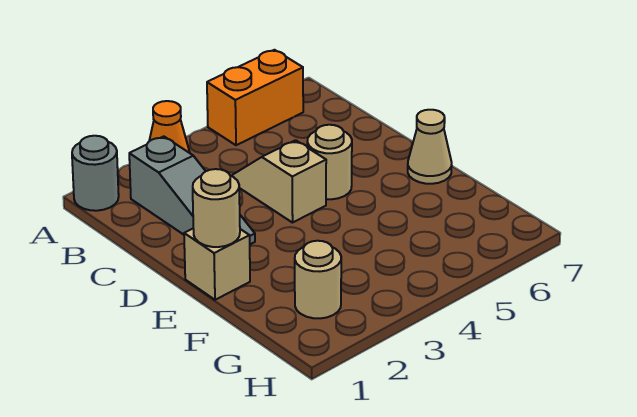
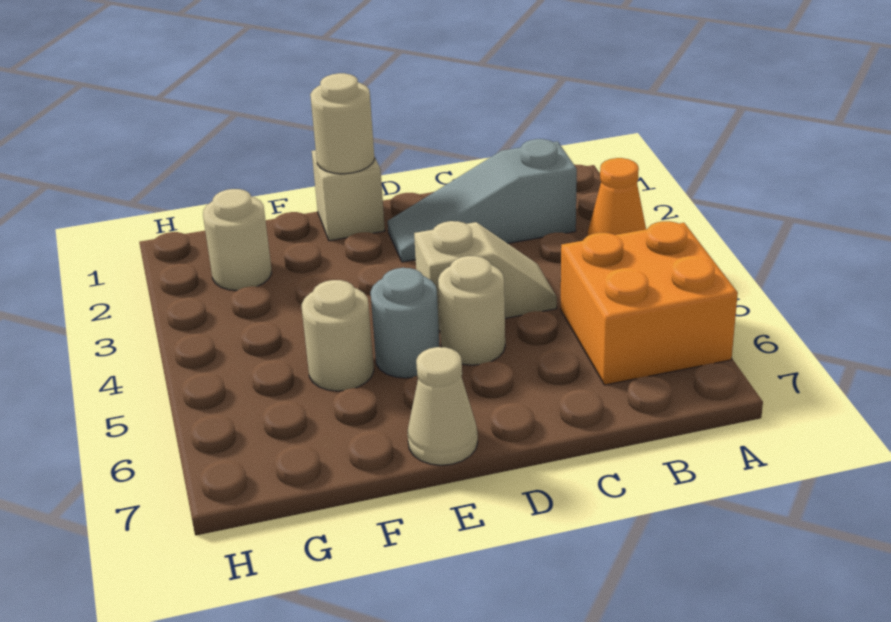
grey round brick A1 level 1 -> grey round brick E5 level 1
orange brick A5:A6 level 1 -> orange brick A5:B6 level 1
none -> tan round brick F5 level 1

